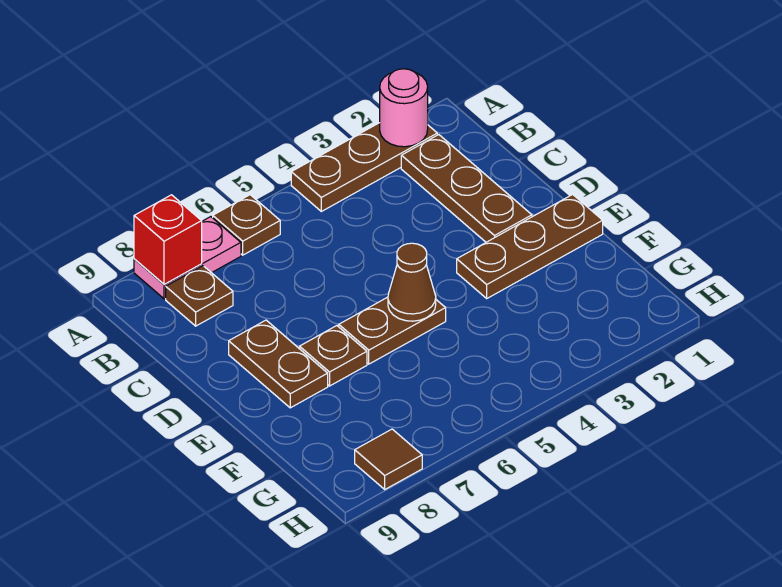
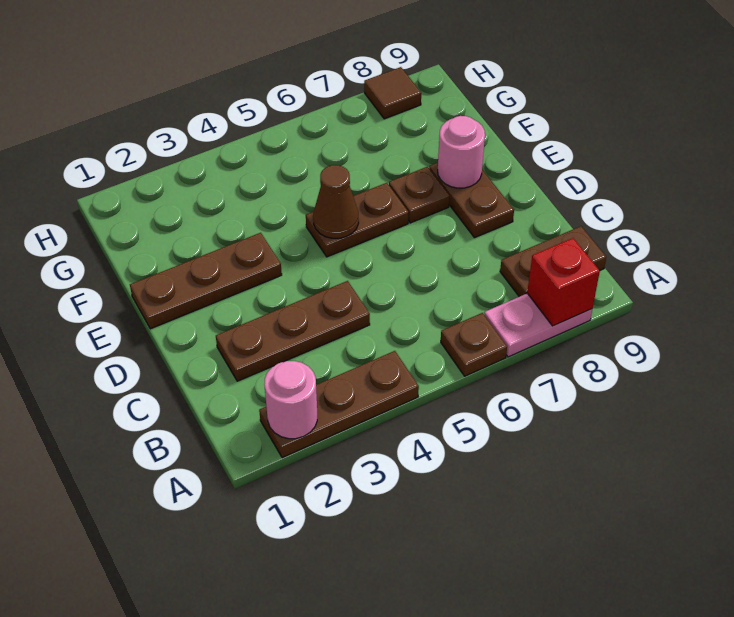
brown plate B2:D2 level 1 -> brown plate C2:C4 level 1
brown plate B8 level 1 -> brown plate B8:B9 level 1
none -> pink round brick E8 level 2

